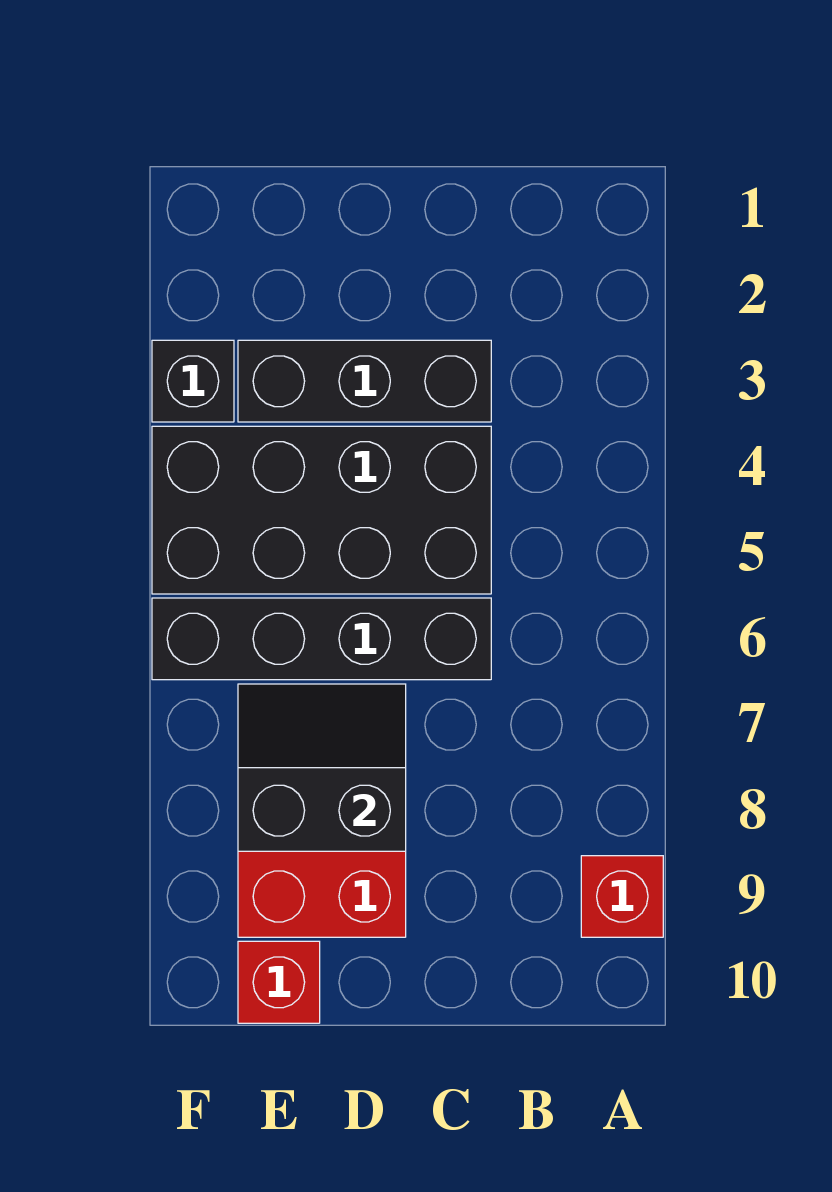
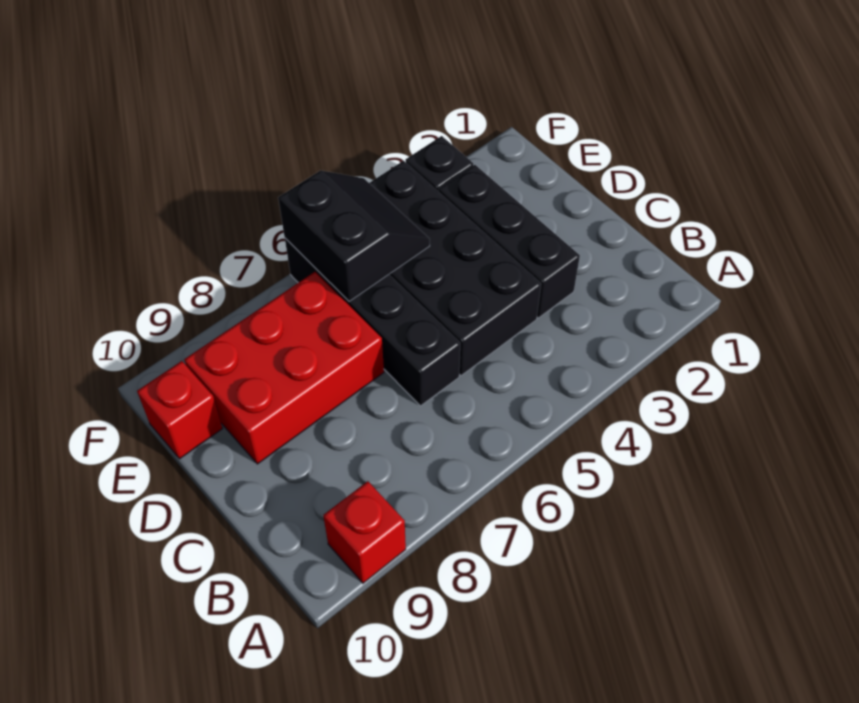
black slope D7:E8 level 2 top 8 -> black slope E5:F6 level 2 top 6

